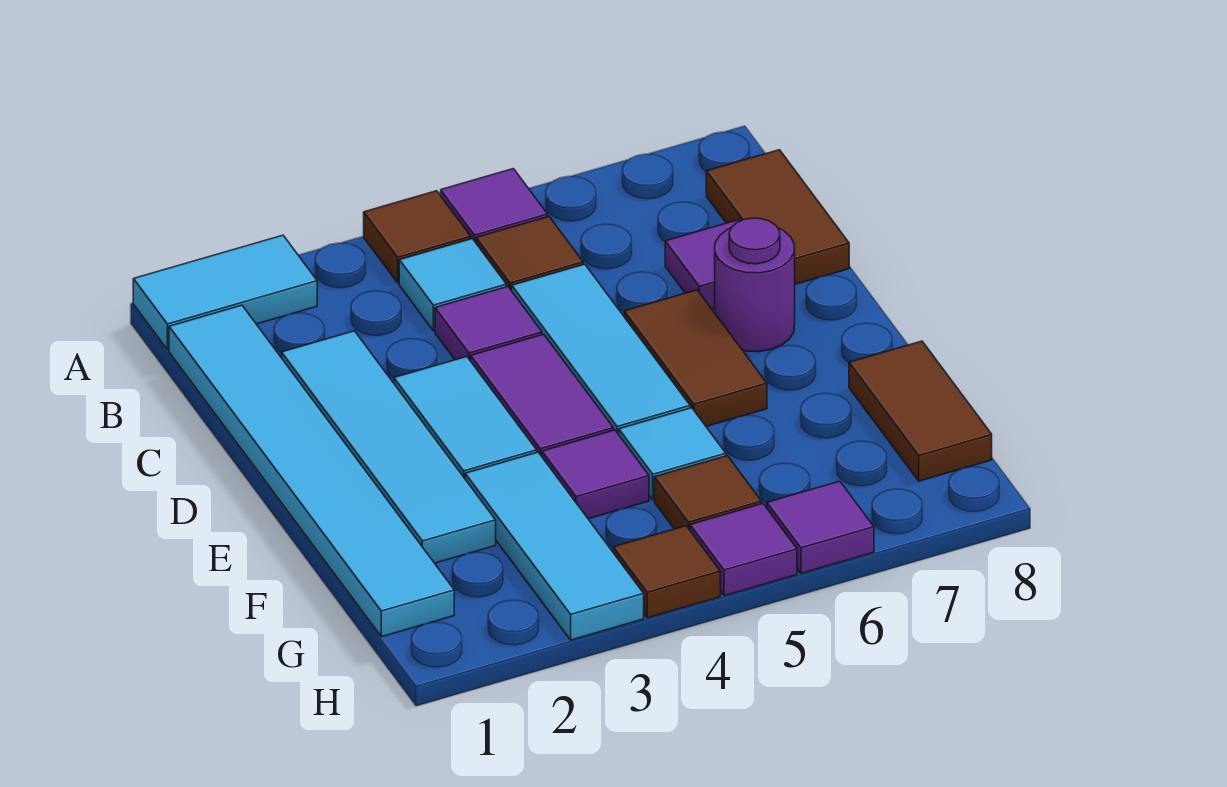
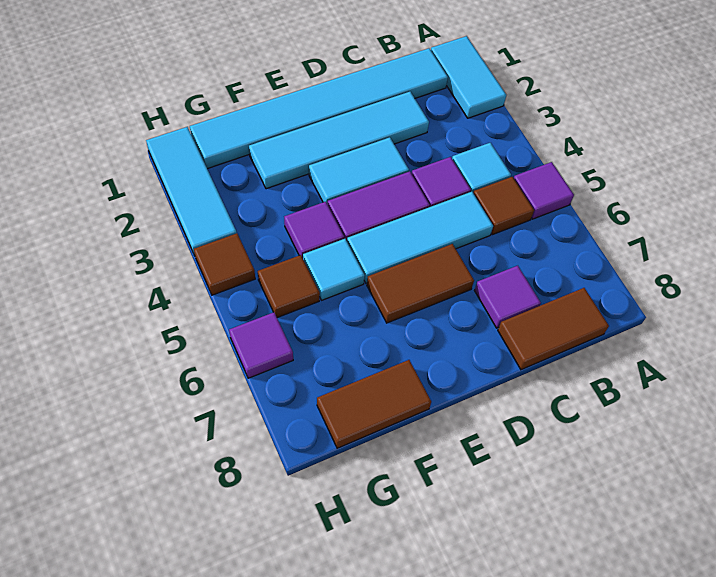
brown tile A4 level 1 -> none
purple round brick D7 level 1 -> none
cyan tile F3:H3 level 1 -> cyan tile H1:H3 level 1
purple tile H5 level 1 -> none

